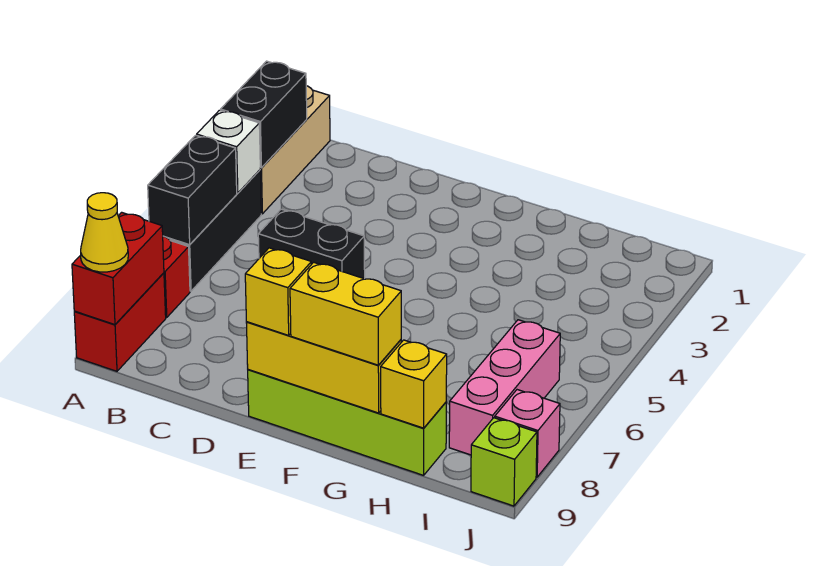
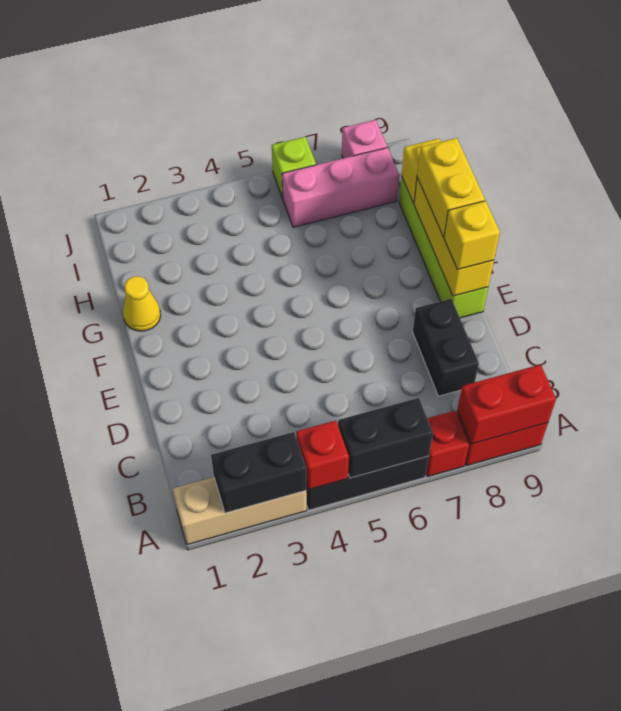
white brick A4 level 2 -> red brick A4 level 2
yellow cone A9 level 3 -> yellow cone G1 level 1
black brick C5:D5 level 1 -> black brick C8:D8 level 1
lime brick J9 level 1 -> lime brick J6 level 1

